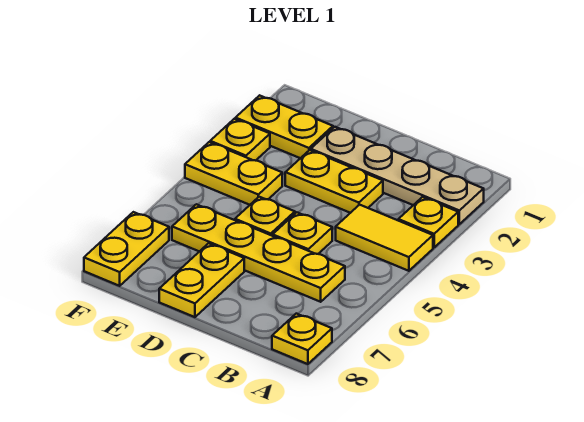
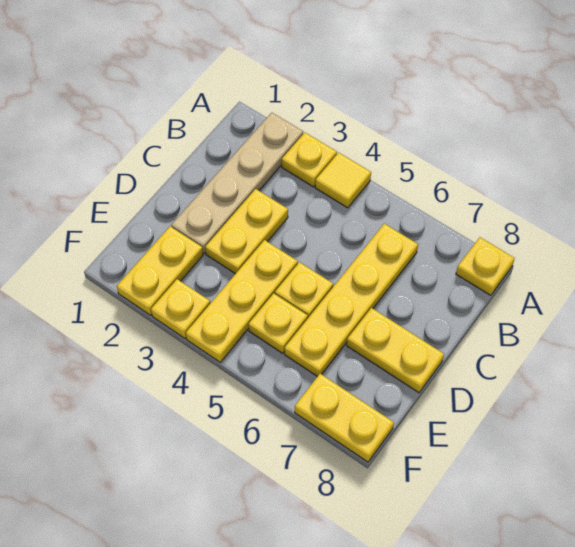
yellow tile A4:B4 level 1 -> yellow tile A4 level 1
yellow plate C5 level 1 -> yellow plate E5 level 1
yellow plate E4:F4 level 1 -> yellow plate D4:F4 level 1

